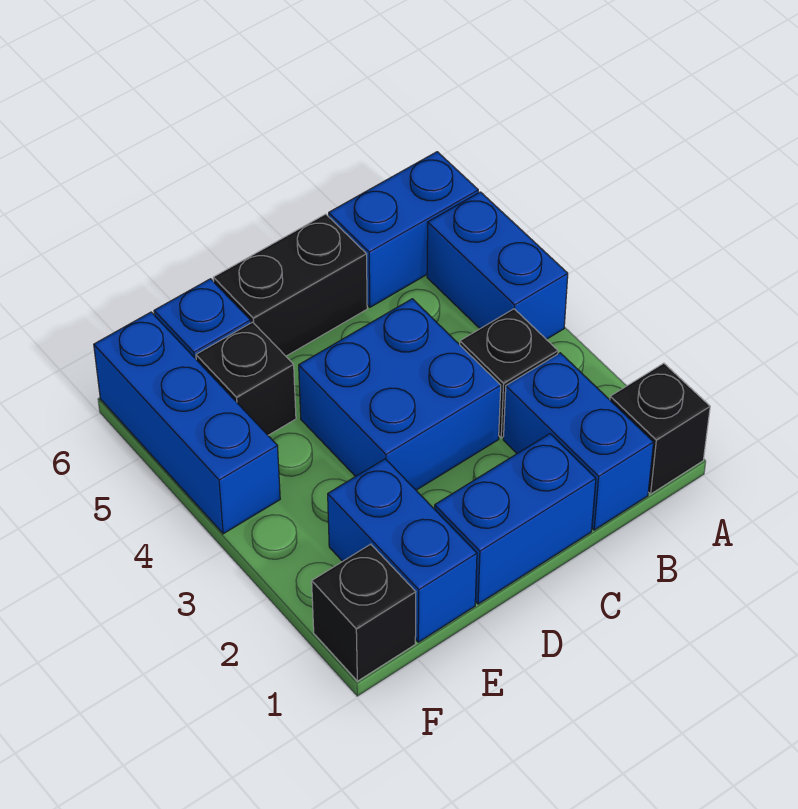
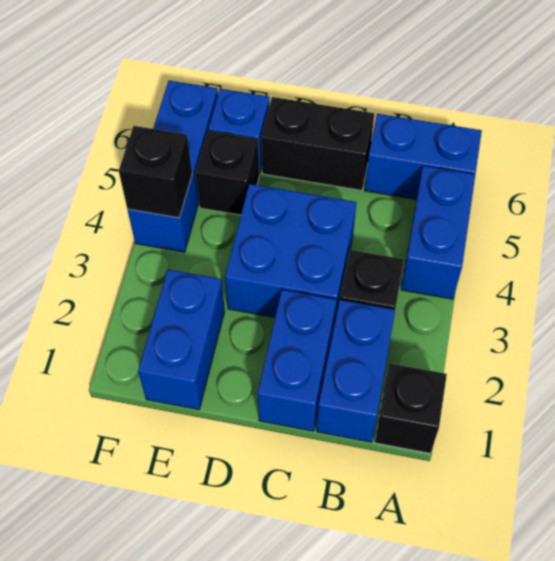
blue brick C1:D1 level 1 -> blue brick C1:C2 level 1
black brick F1 level 1 -> black brick F4 level 2

